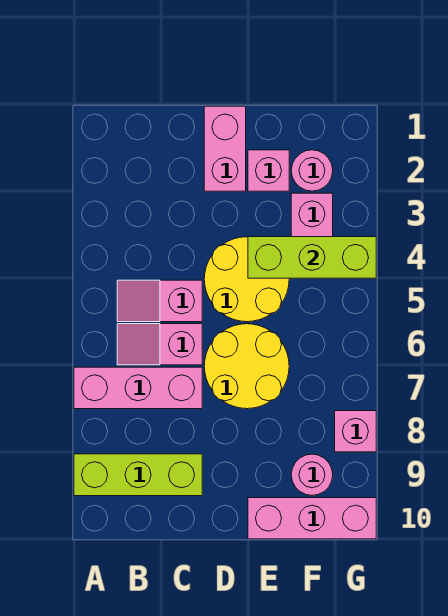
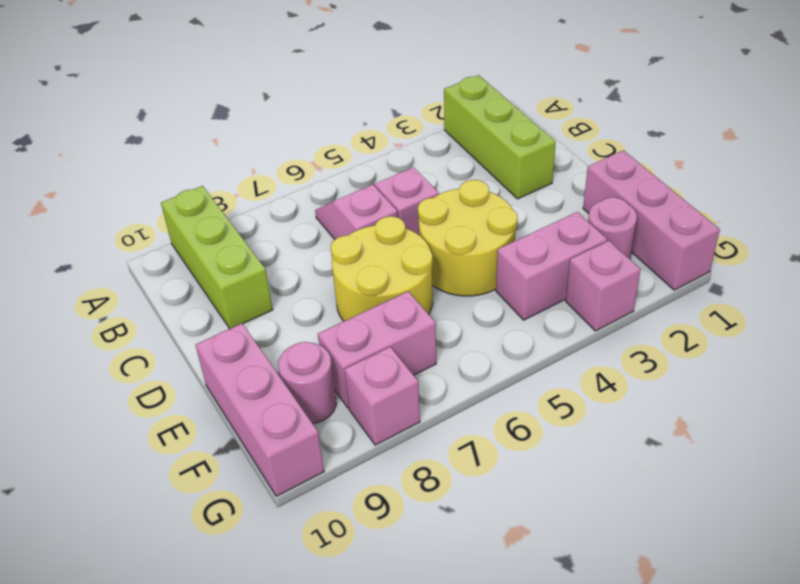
pink brick A7:C7 level 1 -> pink brick E1:G1 level 1
pink brick D1:D2 level 1 -> pink brick F7:F8 level 1
pink brick E2 level 1 -> pink brick G3 level 1
lime brick E4:G4 level 2 -> lime brick A2:C2 level 1

